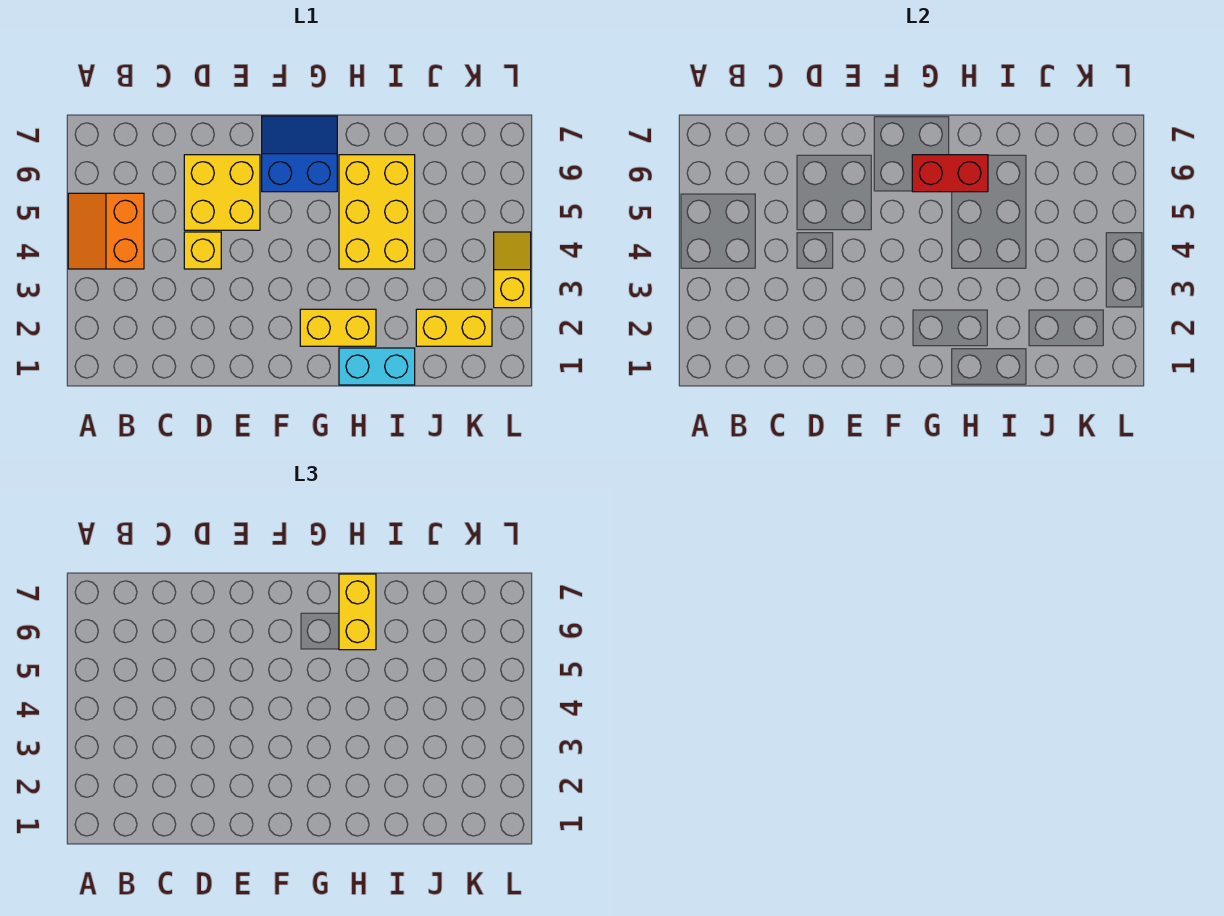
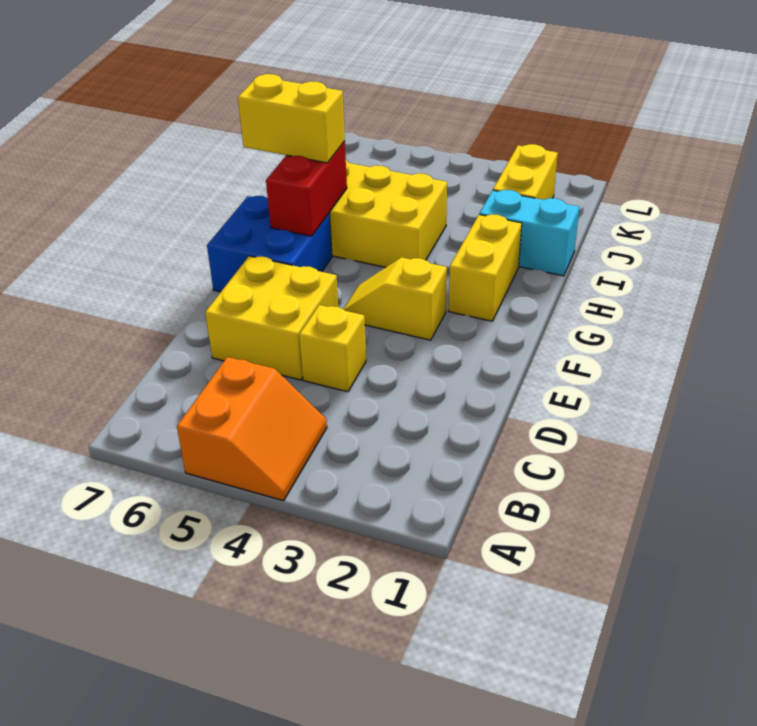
orange slope A4:B5 level 1 top B -> orange slope A4:B5 level 1 top 5
blue slope F6:G7 level 1 top 6 -> blue brick F6:G7 level 1
cyan brick H1:I1 level 1 -> cyan brick I1:I2 level 1
yellow slope L3:L4 level 1 top 3 -> yellow slope F3:F4 level 1 top 3

